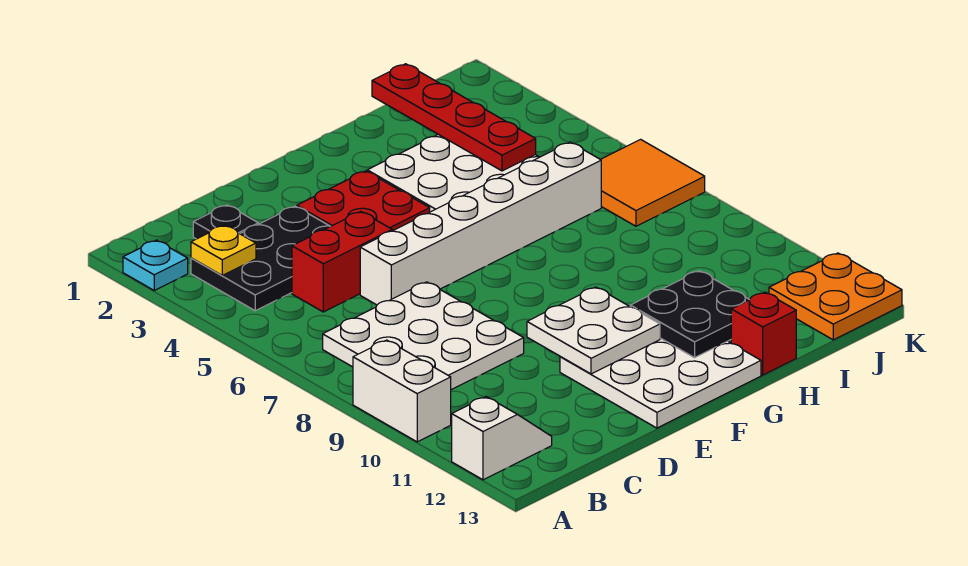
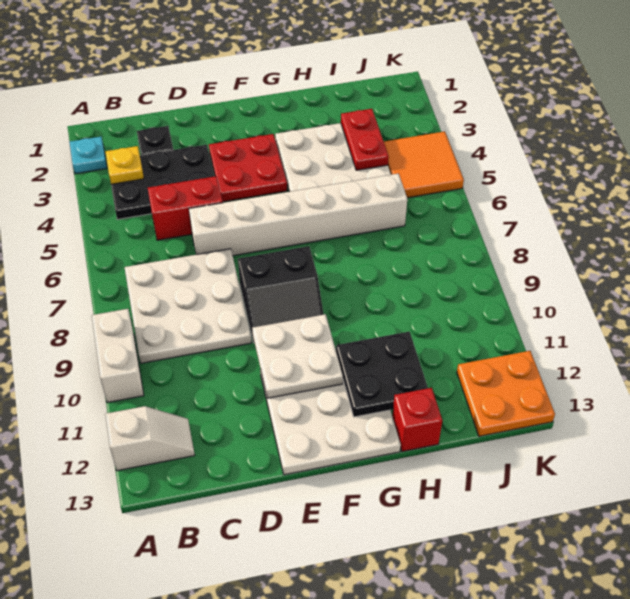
none -> black slope E8:F9 level 1 top 8
red plate I1:I4 level 2 -> red plate I3:I4 level 2
orange tile J6:K7 level 1 -> orange tile J4:K5 level 1

